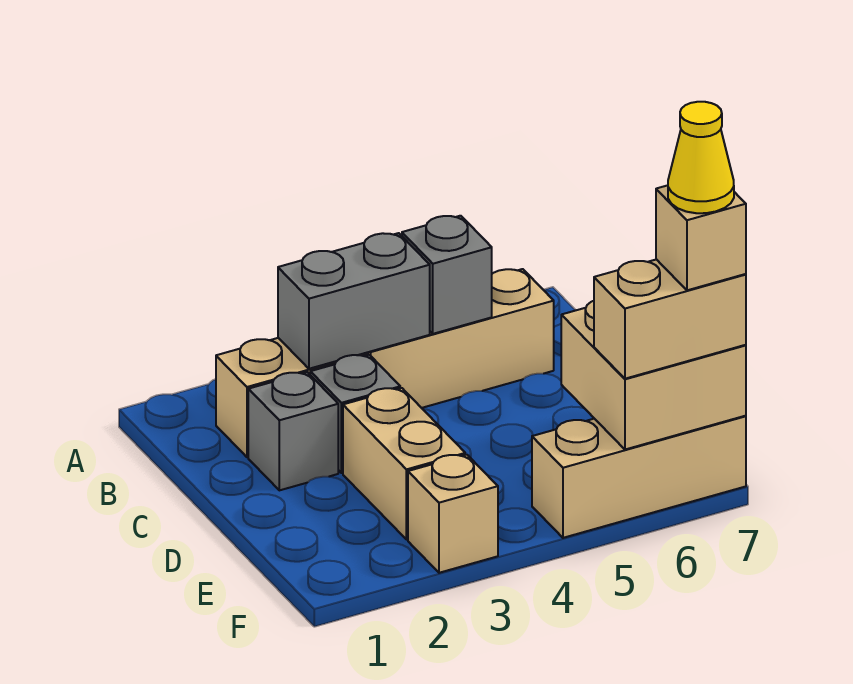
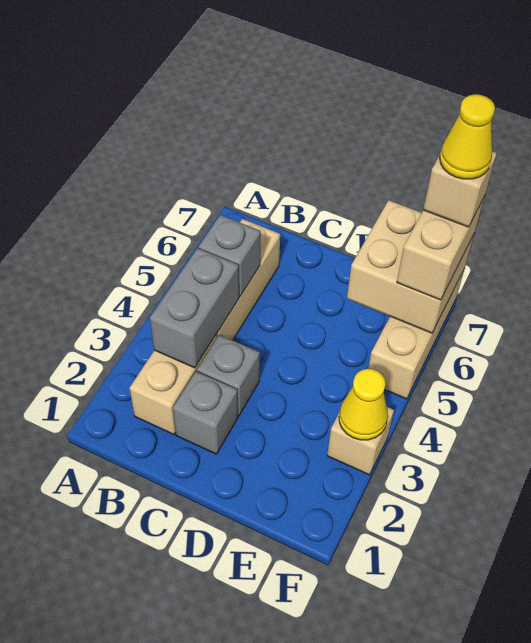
tan brick D3:E3 level 1 -> none
none -> yellow cone F3 level 2

